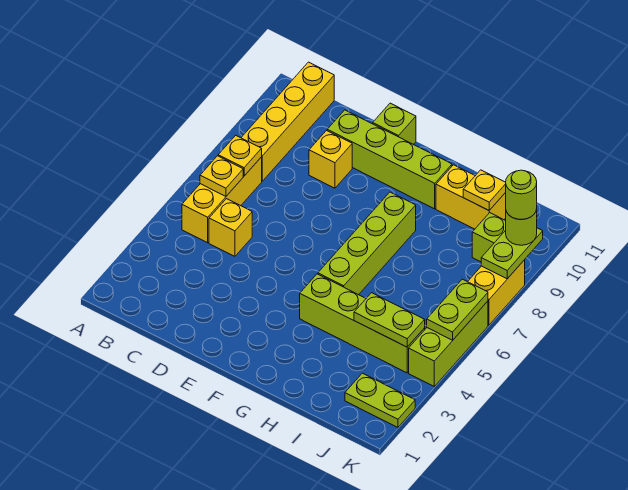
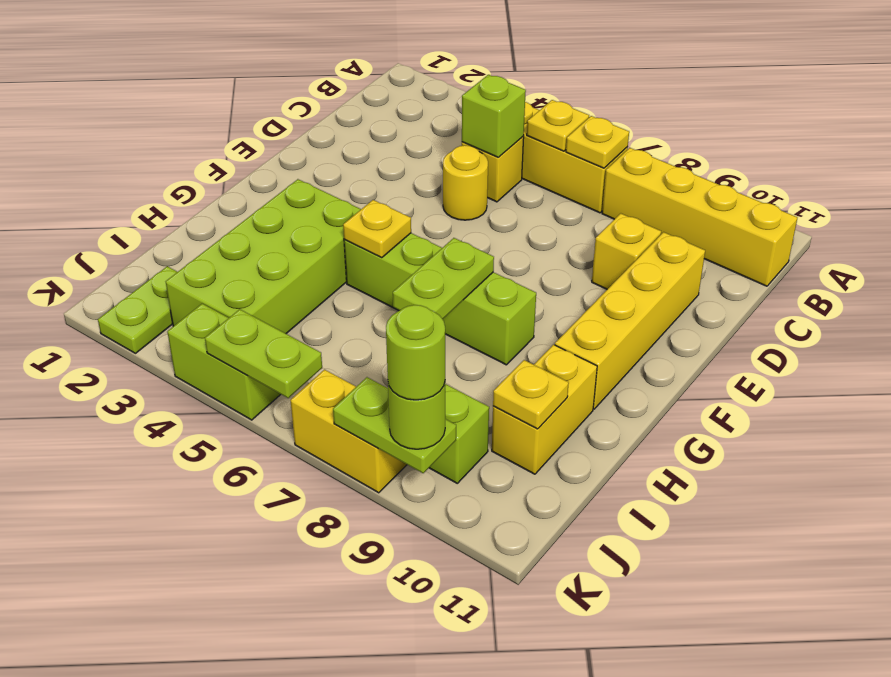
none -> yellow round brick D5 level 1
lime brick D10:G10 level 1 -> yellow brick D10:G10 level 1
lime brick E11 level 1 -> lime brick C5 level 2
lime brick G4:J4 level 1 -> lime brick G3:J4 level 1
none -> yellow plate G5 level 2
lime plate I4:J4 level 2 -> lime plate G7:H7 level 2
lime brick K4:K6 level 1 -> lime brick K4:K5 level 1

